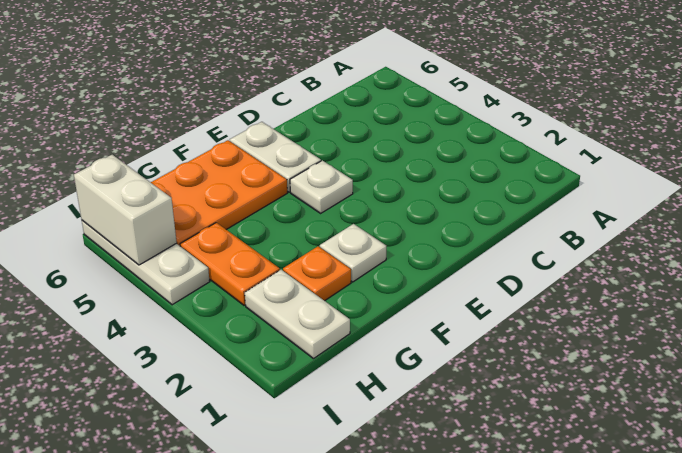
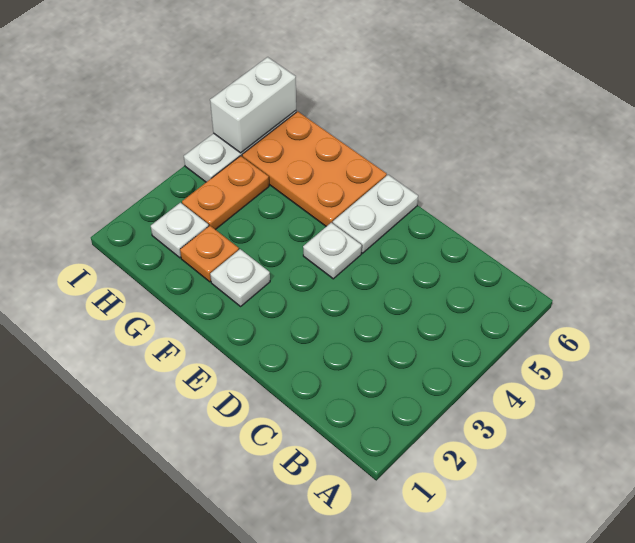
white plate H1:H2 level 1 -> white plate H2 level 1

